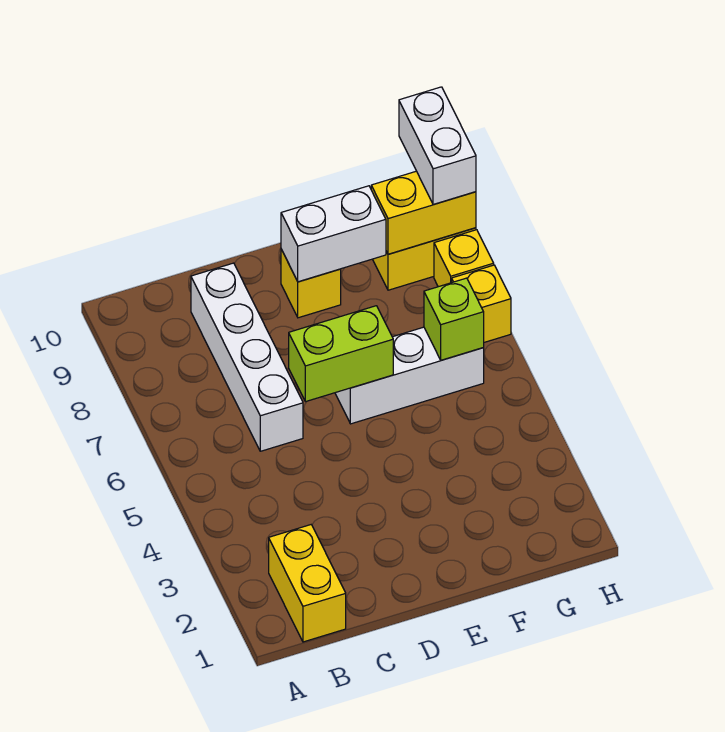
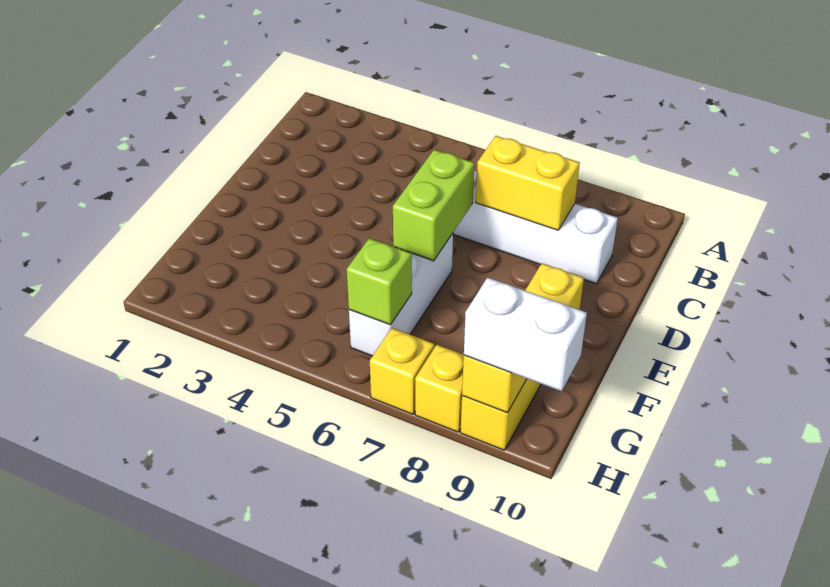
yellow brick B1:B2 level 1 -> yellow brick C7:C8 level 2
white brick E9:F9 level 2 -> none

